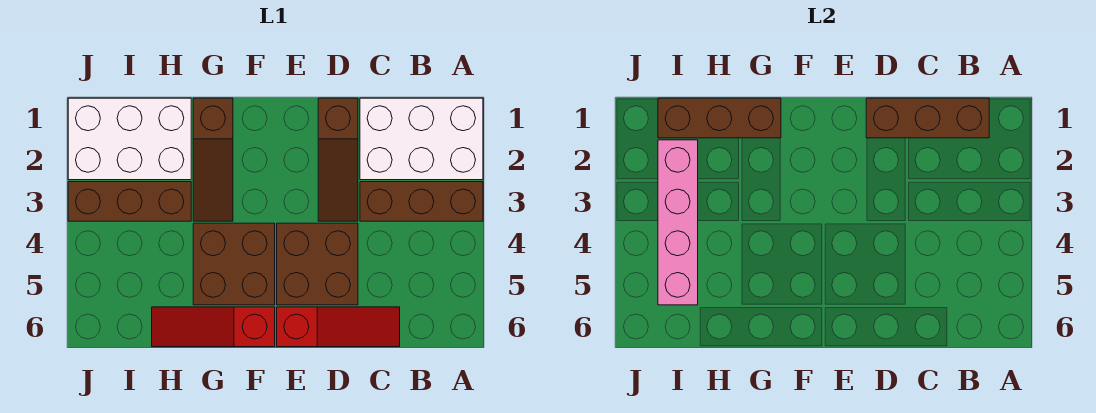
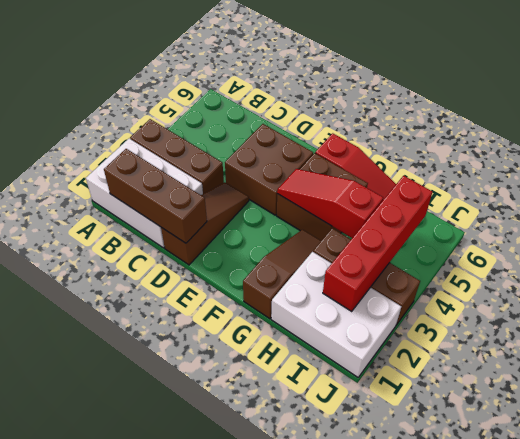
red slope C6:E6 level 1 top E -> red slope F4:H4 level 2 top H
brown brick G1:I1 level 2 -> none
pink brick I2:I5 level 2 -> red brick I2:I5 level 2

